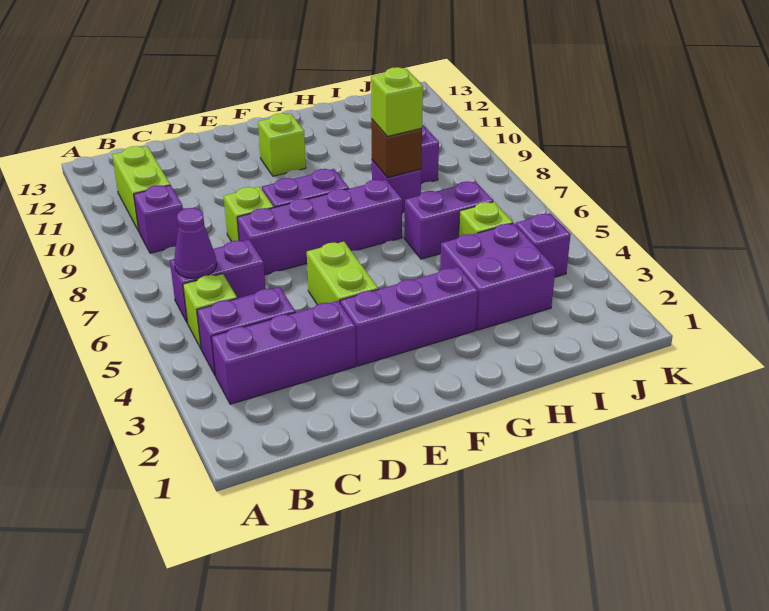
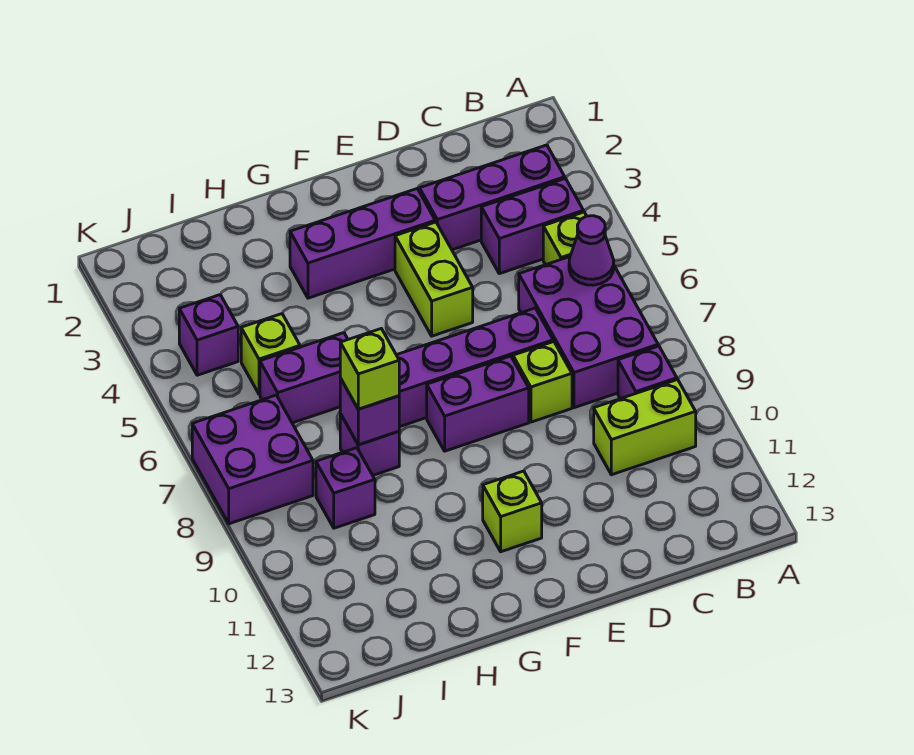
purple brick B6:C6 level 1 -> purple brick B6:C8 level 1
lime brick B10:B11 level 1 -> lime brick B10:C10 level 1
purple brick H3:I4 level 1 -> purple brick J7:K8 level 1
brown brick H8 level 2 -> purple brick H8 level 2

